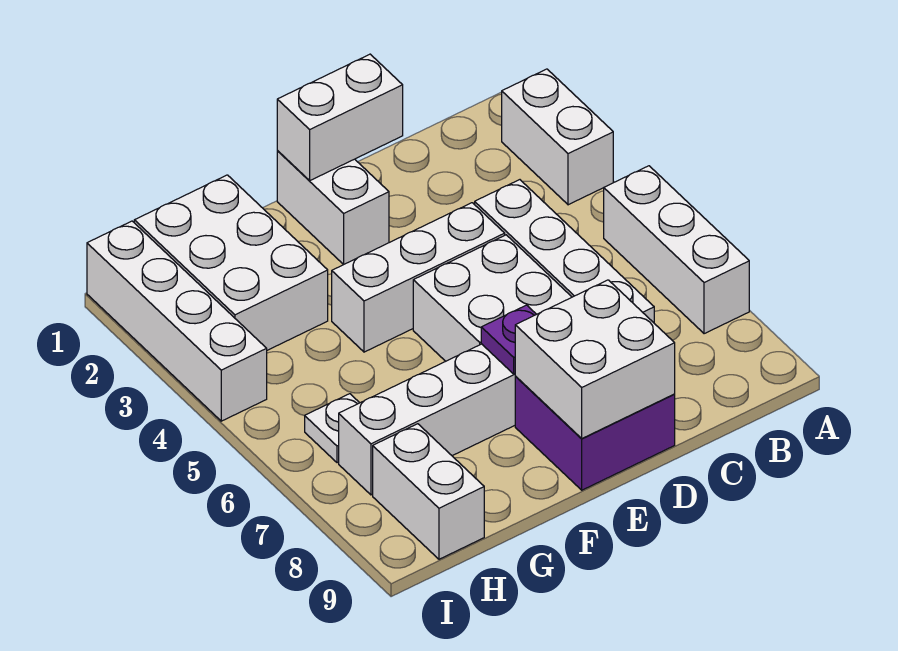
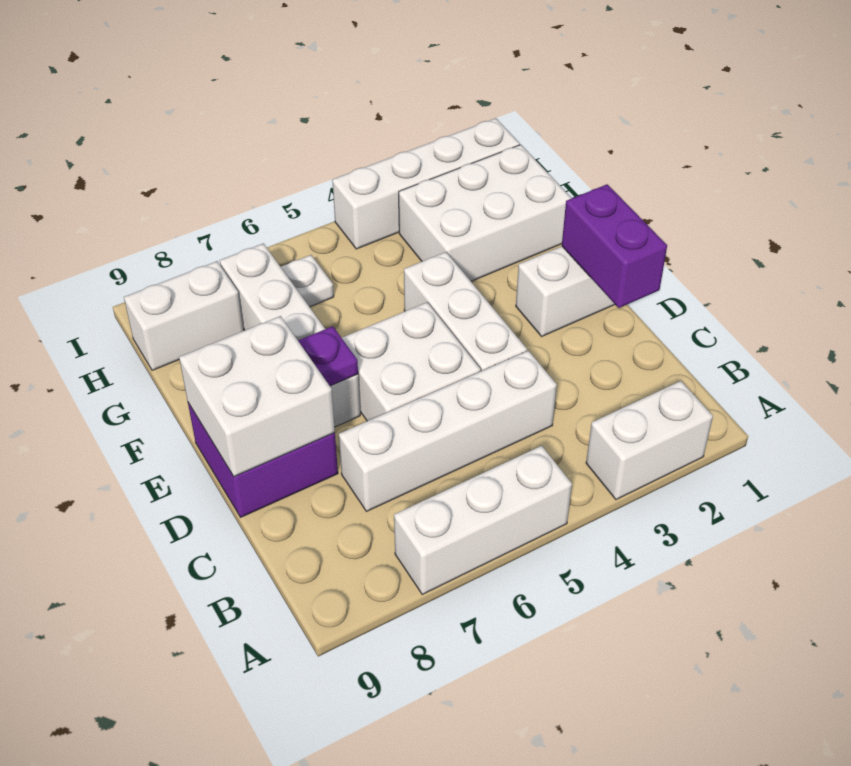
white brick D1:E1 level 2 -> purple brick D1:E1 level 2

